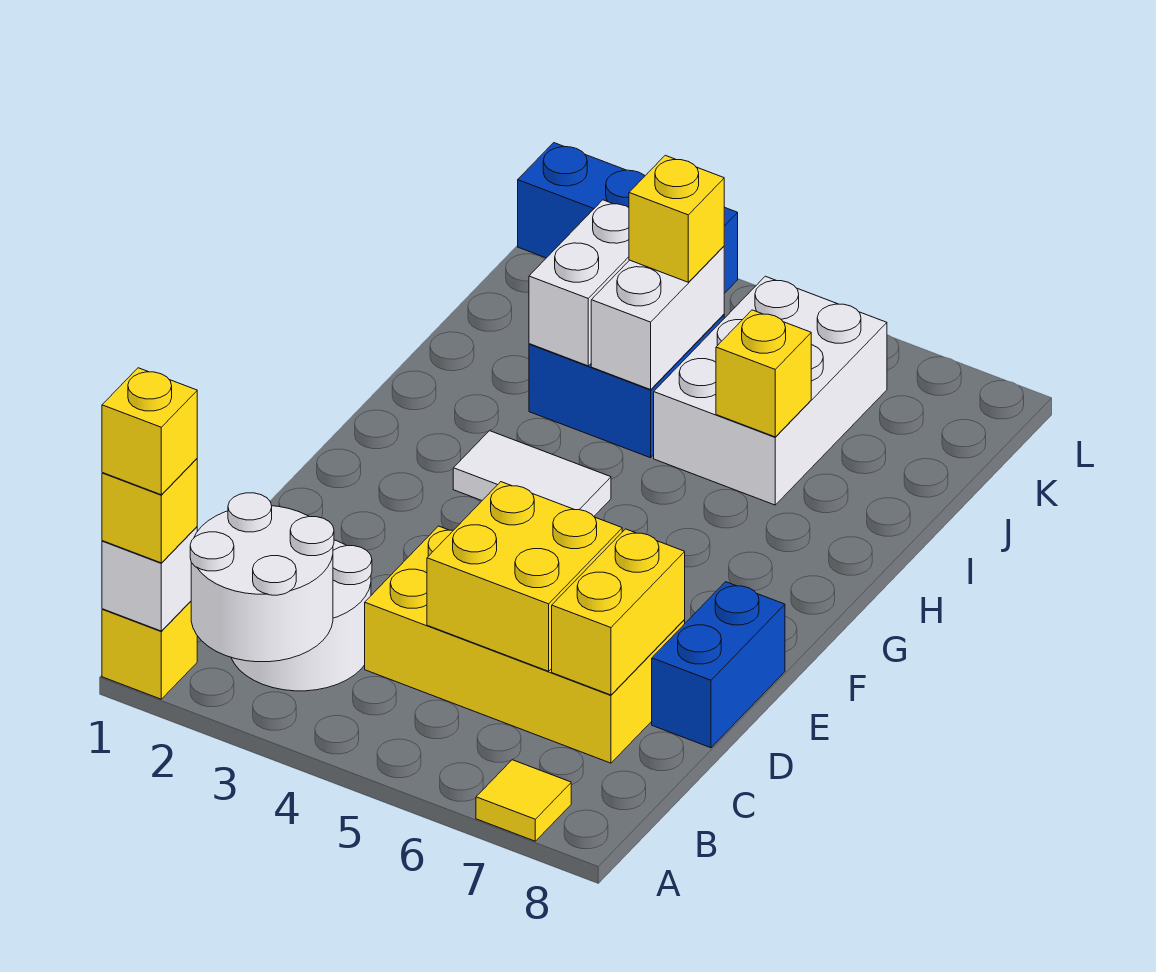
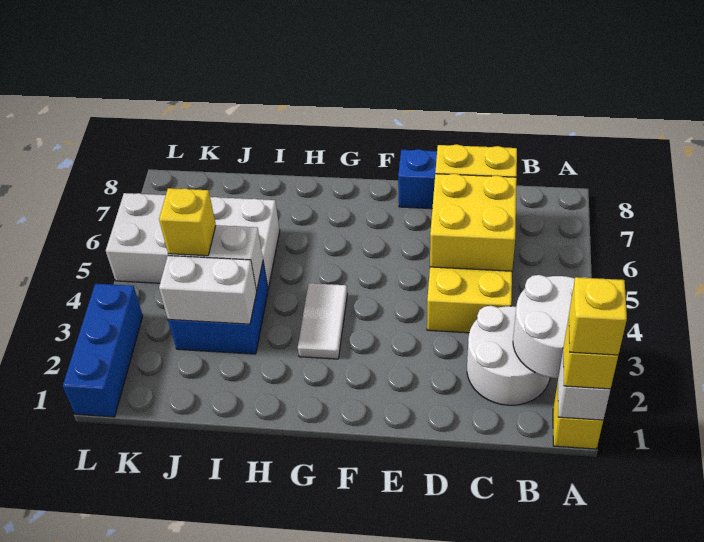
yellow tile A7 level 1 -> none
white brick I5:K6 level 1 -> white brick I5:L6 level 1
yellow brick I6 level 2 -> none

